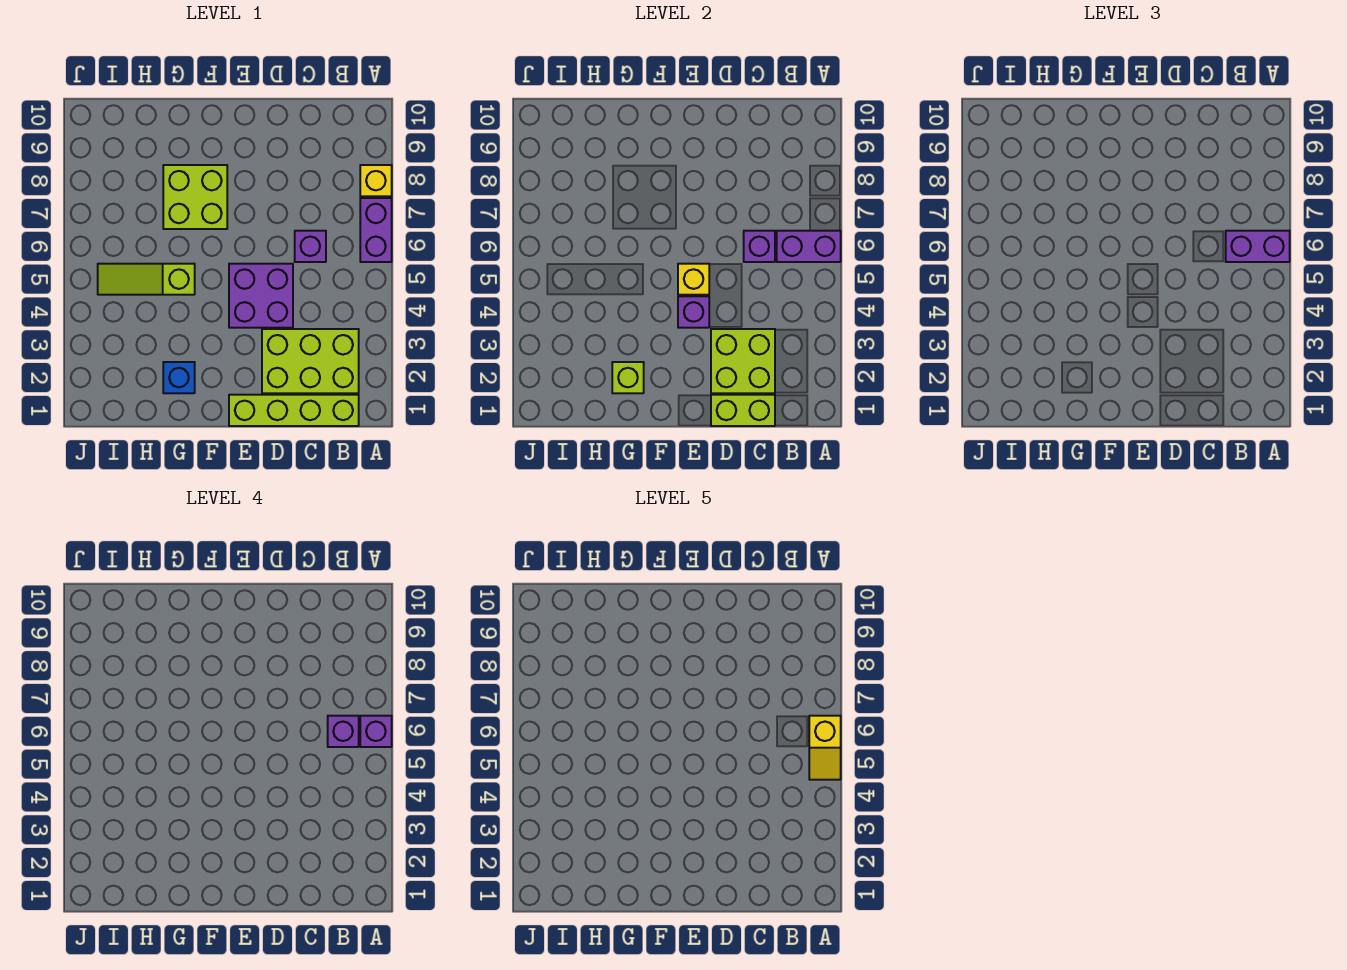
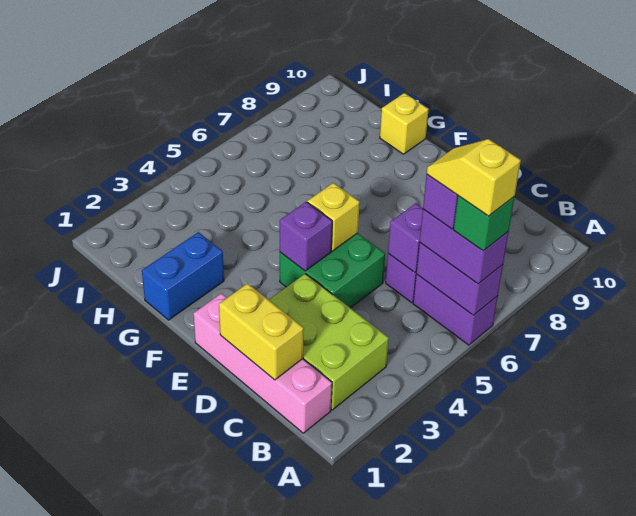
yellow slope A5:A6 level 5 top 6 -> yellow slope A6:B6 level 5 top A
purple brick A6:A7 level 1 -> purple brick A6:B6 level 1
purple brick A6 level 4 -> green brick A6 level 4
yellow brick A8 level 1 -> yellow brick G10 level 1
lime brick B1:E1 level 1 -> pink brick B1:E1 level 1
lime brick C1:D1 level 2 -> yellow brick C1:D1 level 2
lime brick C2:D3 level 2 -> none
purple brick D4:E5 level 1 -> green brick D4:E5 level 1
lime brick F7:G8 level 1 -> none
blue brick G2 level 1 -> blue brick G1:G2 level 1
lime brick G2 level 2 -> none
lime slope G5:I5 level 1 top G -> none

